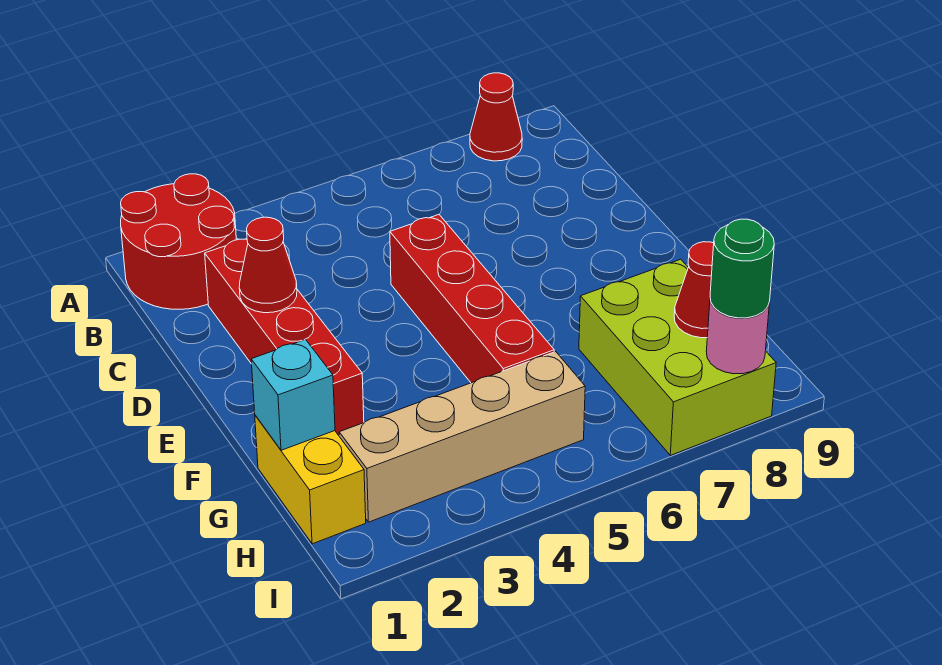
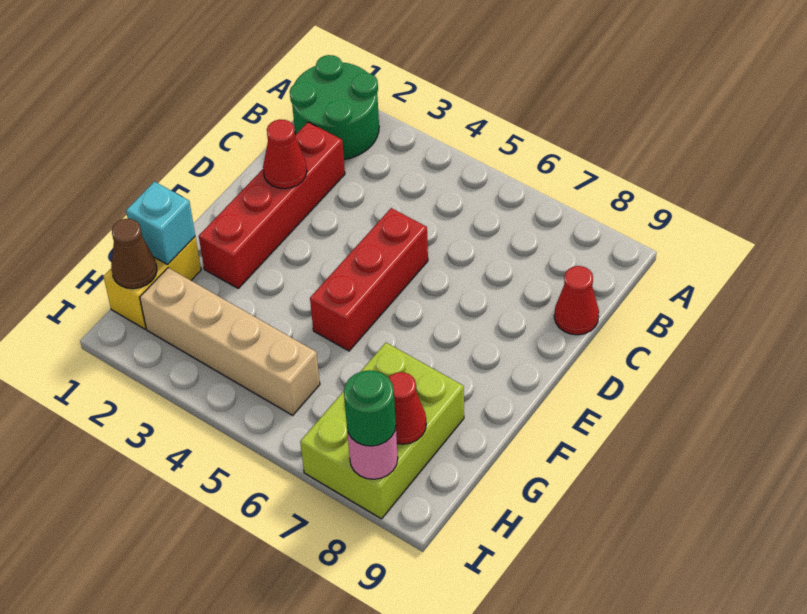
red round brick A1:B2 level 1 -> green round brick A1:B2 level 1
red cone A8 level 1 -> red cone C9 level 1
red brick D5:G5 level 1 -> red brick D5:F5 level 1
none -> brown cone H1 level 2

